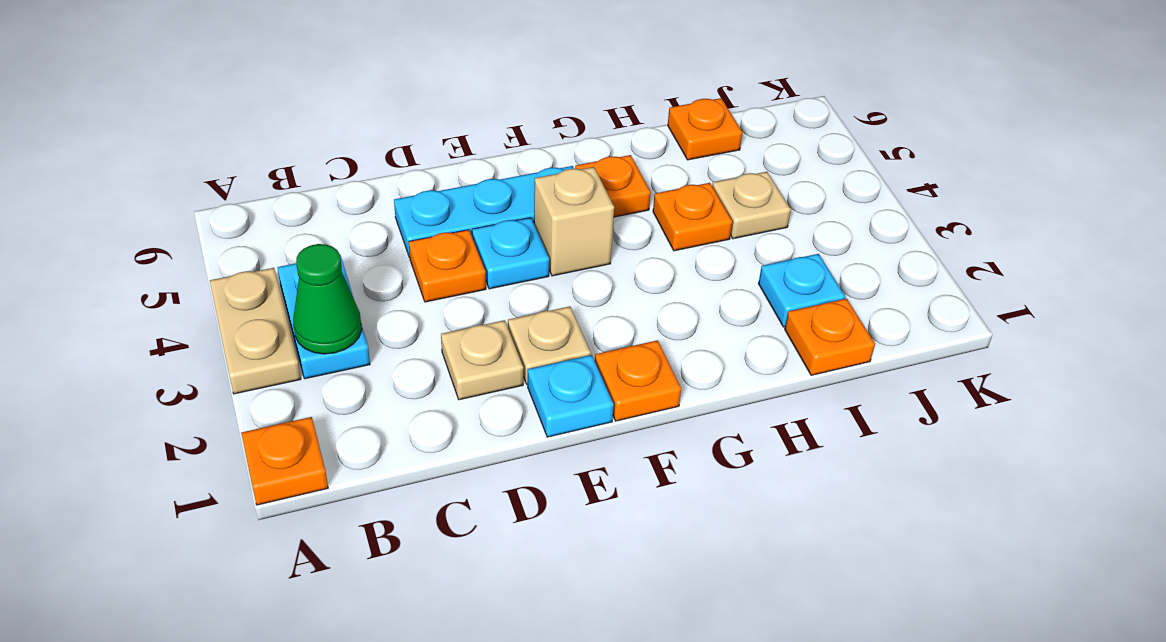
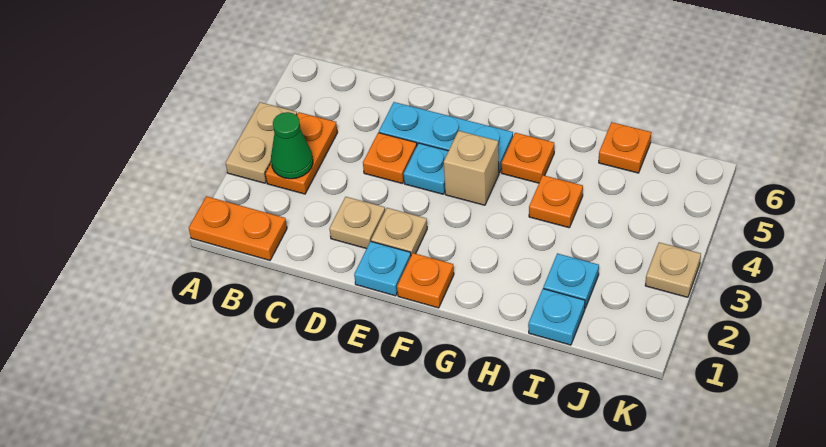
orange plate A1 level 1 -> orange plate A1:B1 level 1
cyan plate B3:B4 level 1 -> orange plate B3:B4 level 1
orange plate I1 level 1 -> cyan plate I1 level 1
tan plate I4 level 1 -> tan plate K3 level 1

